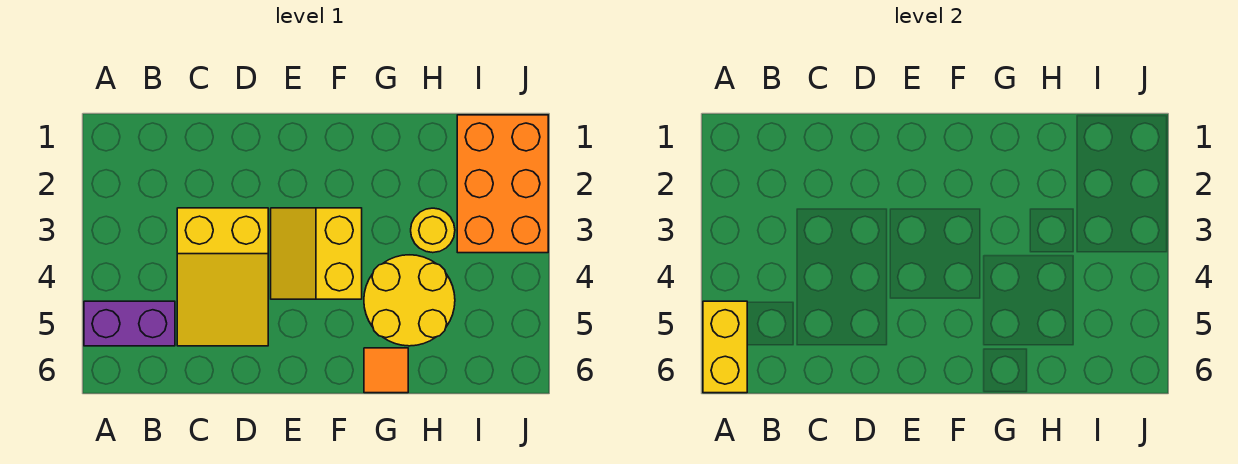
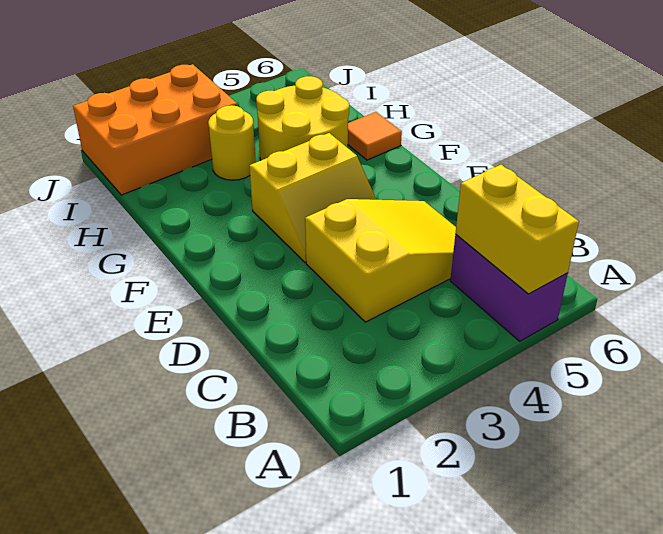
yellow brick A5:A6 level 2 -> yellow brick A5:B5 level 2

